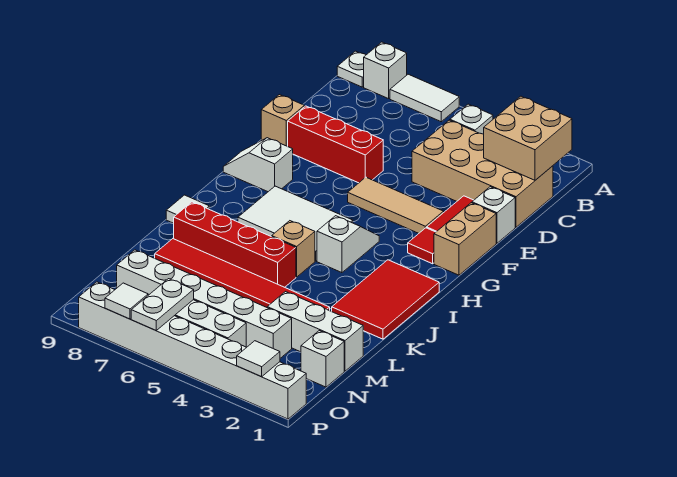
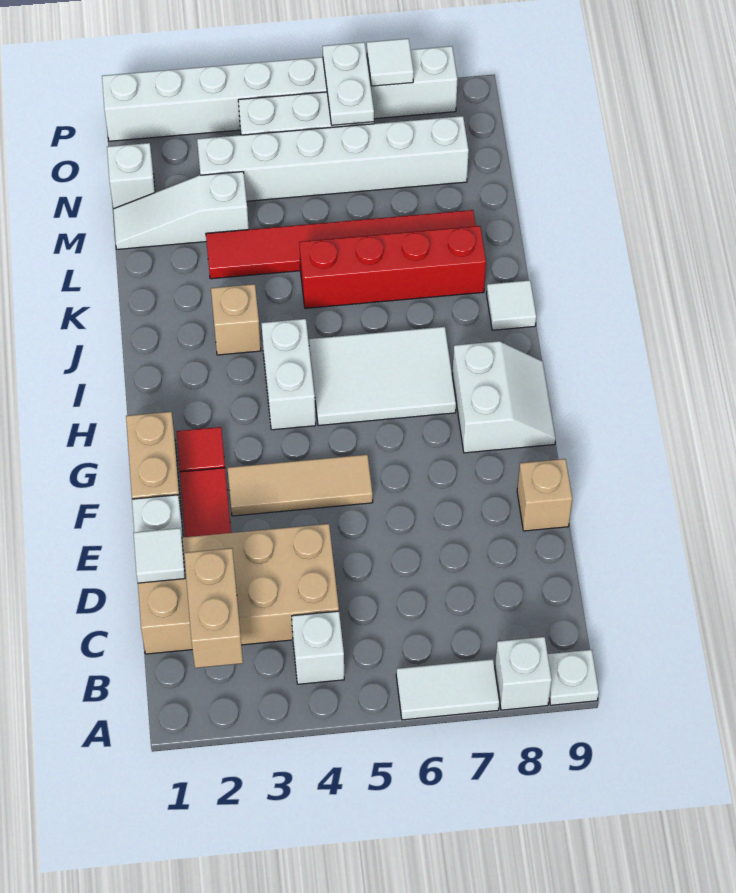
tan brick B1:C2 level 2 -> tan brick B2:C2 level 2
red brick E6:E8 level 1 -> none
white slope G8:G9 level 1 top 8 -> white slope G8:H9 level 1 top 8
white slope H4:I4 level 1 top I -> white brick H4:I4 level 1
red tile I1:K2 level 1 -> none
tan brick J5 level 1 -> tan brick J3 level 1
white brick M1:M3 level 1 -> white slope M1:M3 level 1 top 3
white tile P2 level 2 -> white tile D1 level 2

